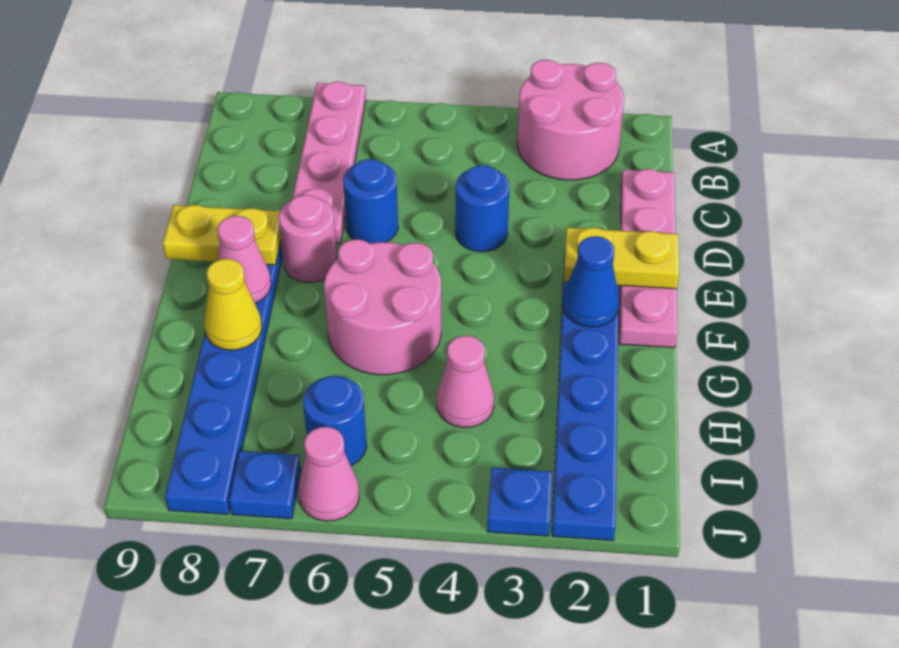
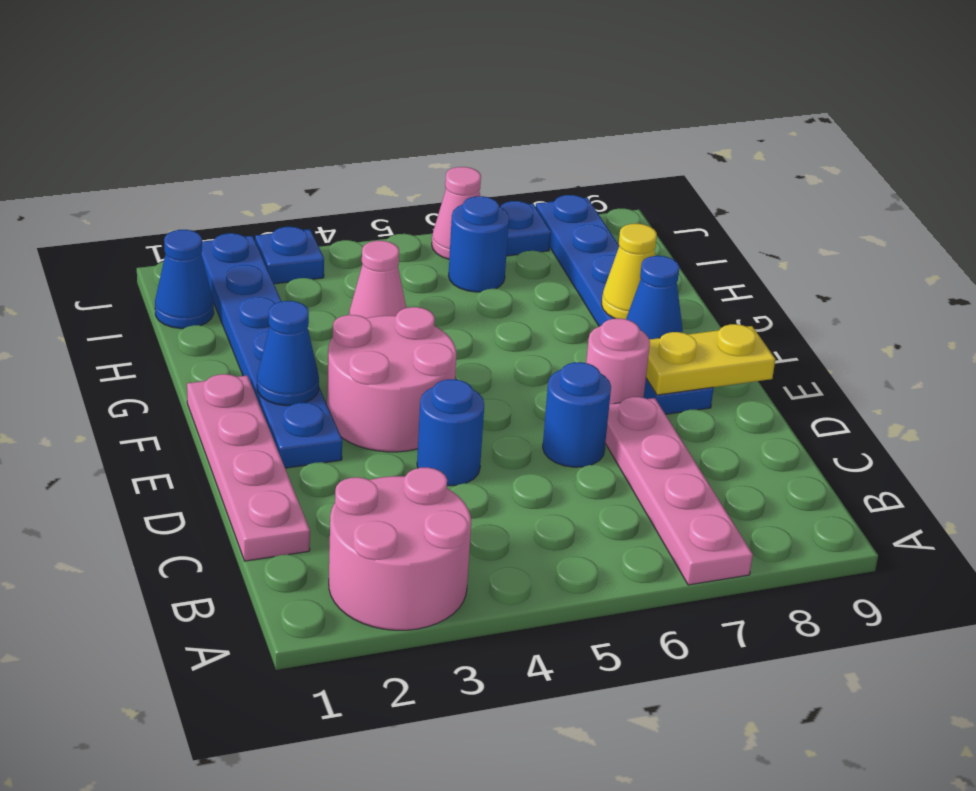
yellow plate E1:E2 level 2 -> none
pink round brick F5:G6 level 1 -> pink round brick E3:F4 level 1
pink cone F8 level 2 -> blue cone F8 level 2
none -> blue cone I1 level 1

